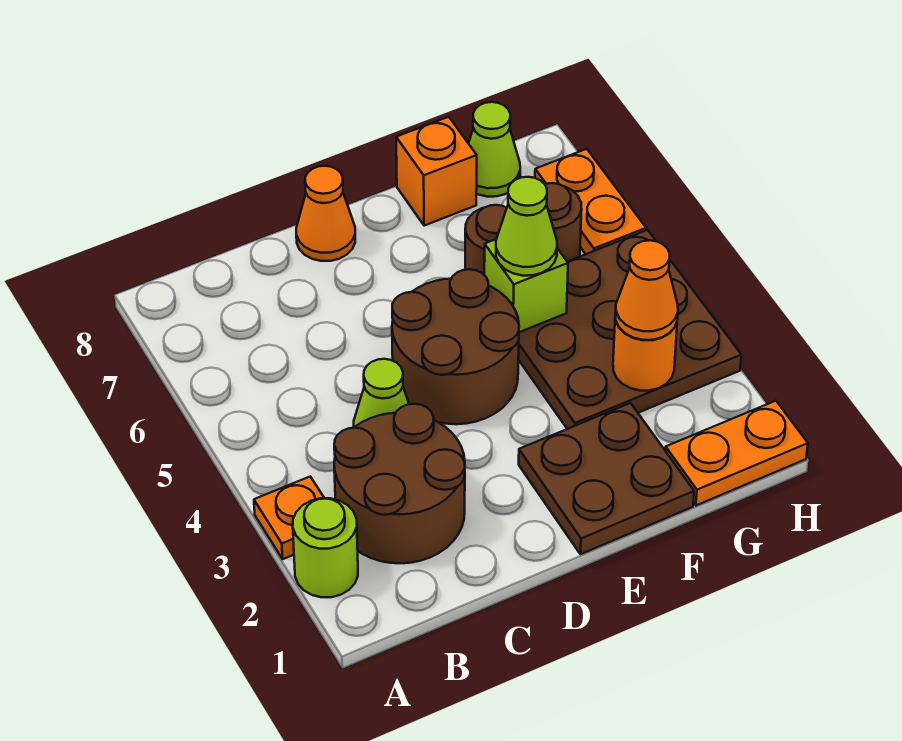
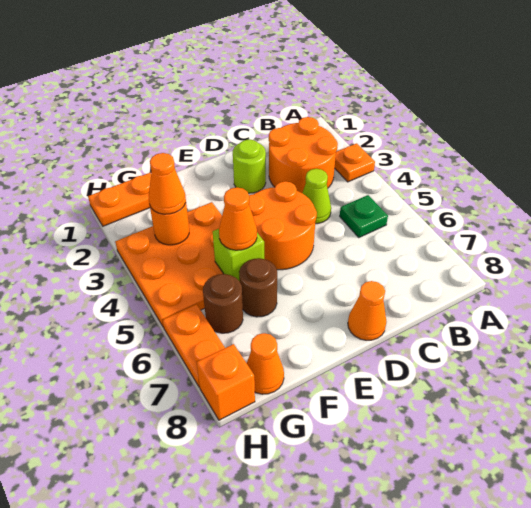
lime round brick A2 level 1 -> lime round brick D2 level 1
brown round brick B2:C3 level 1 -> orange round brick B2:C3 level 1
none -> green plate B5 level 1
brown round brick D4:E5 level 1 -> orange round brick D4:E5 level 1
brown plate E1:F2 level 1 -> none
brown plate F3:H5 level 1 -> orange plate F3:H5 level 1
lime cone F5 level 3 -> orange cone F5 level 3
orange brick F8 level 1 -> orange brick H8 level 1
lime cone G8 level 1 -> orange cone G8 level 1

